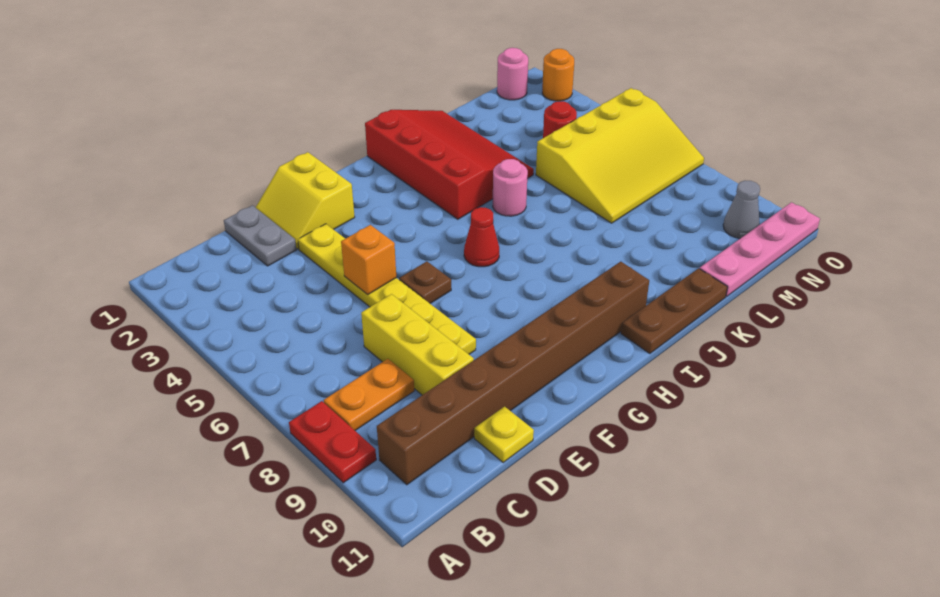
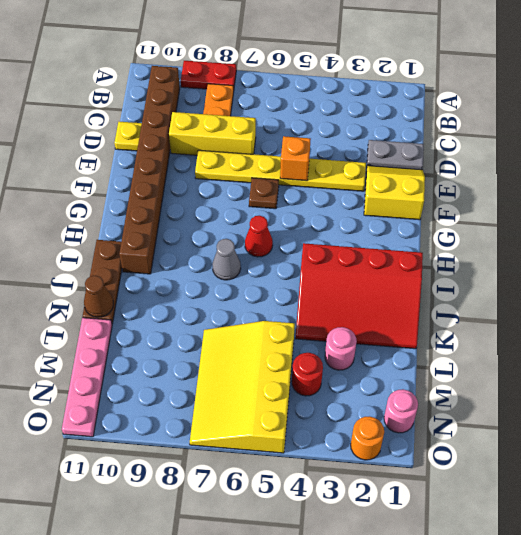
pink round brick J5 level 1 -> pink round brick L3 level 1
none -> brown cone K11 level 2
grey cone N10 level 1 -> grey cone I7 level 1

